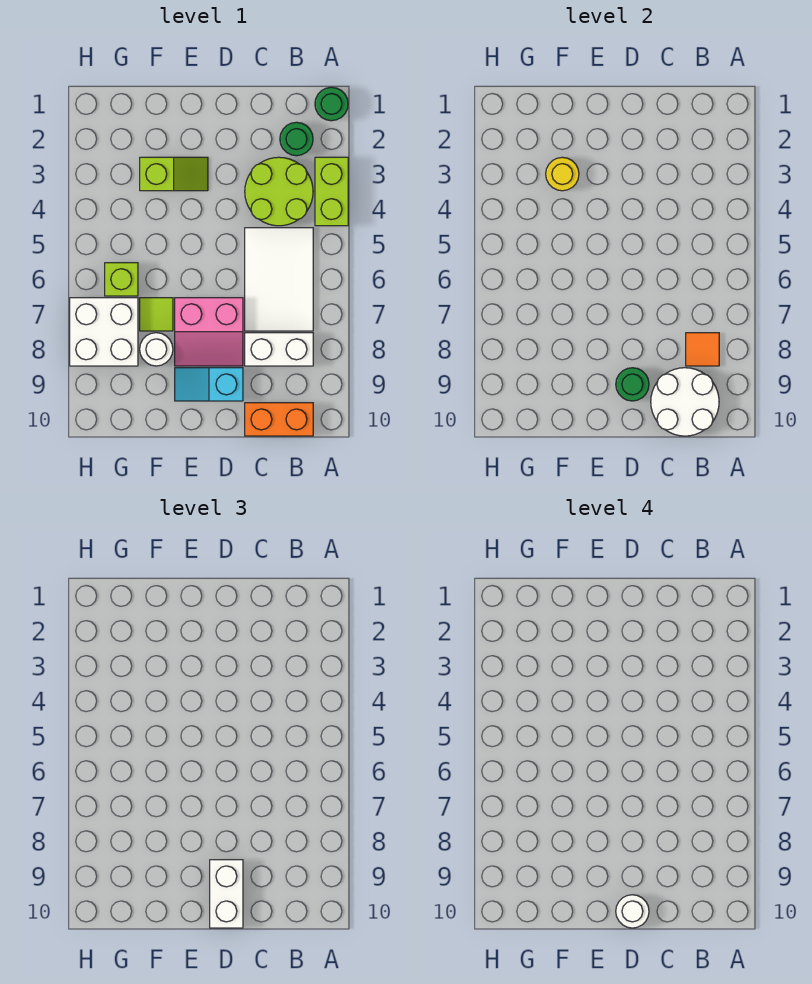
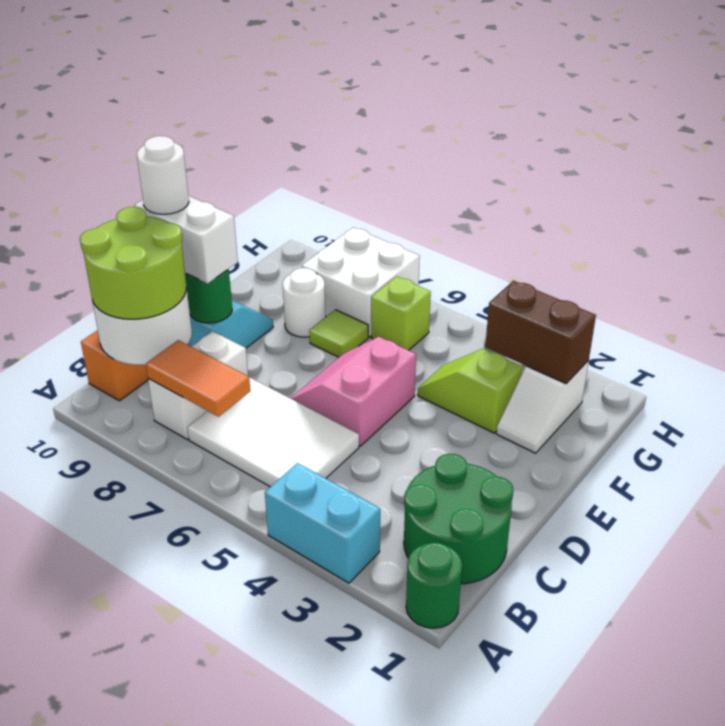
lime brick A3:A4 level 1 -> cyan brick A3:A4 level 1
green round brick B2 level 1 -> green round brick B1:C2 level 1
lime round brick B3:C4 level 1 -> lime round brick B9:C10 level 3
orange tile B8 level 2 -> orange tile B7:B8 level 2
pink slope D7:E8 level 1 top 7 -> pink slope D5:E6 level 1 top 5
lime slope E3:F3 level 1 top F -> lime slope F3:F4 level 1 top 3
none -> white slope F2:G2 level 1 top G
yellow round brick F3 level 2 -> none
none -> brown brick G2:G3 level 2

